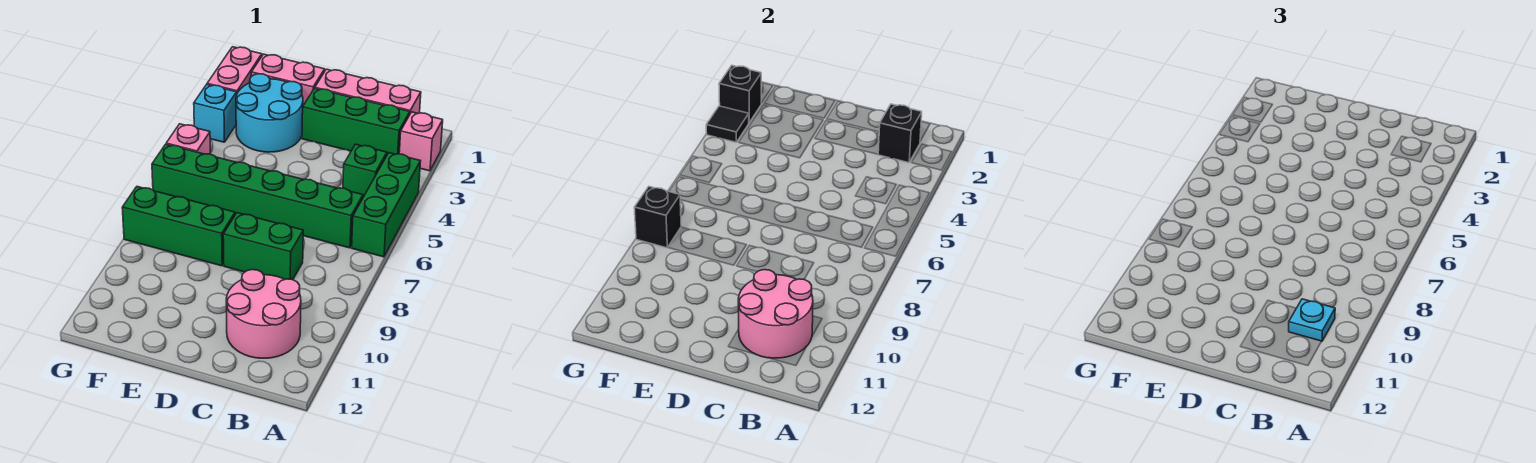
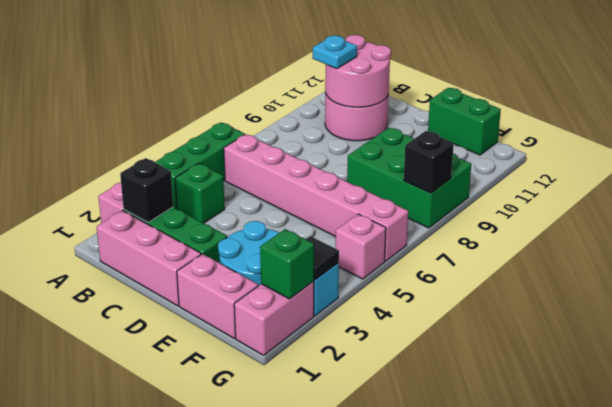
green brick B6:G6 level 1 -> pink brick B6:G6 level 1
green brick C8:D8 level 1 -> green brick E12:F12 level 1
green brick E8:G8 level 1 -> green brick E8:G9 level 1
black brick G2 level 2 -> green brick G2 level 2

